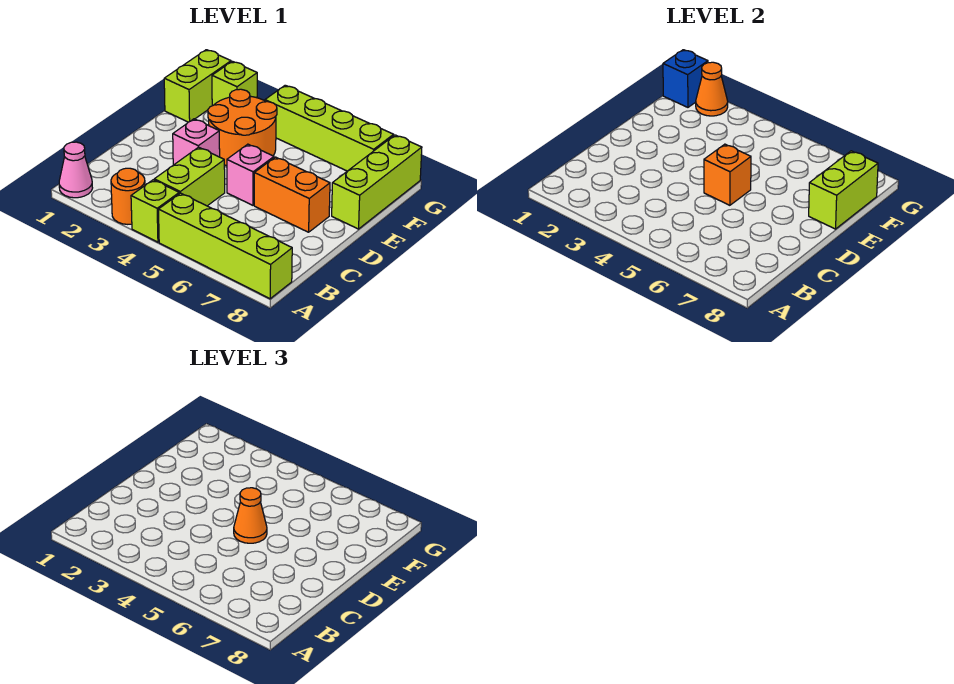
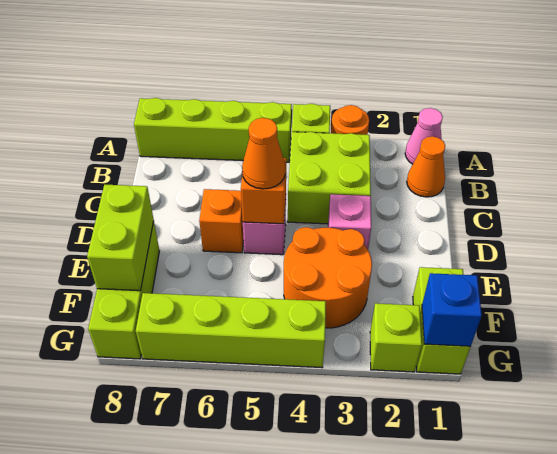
lime brick B4:C4 level 1 -> lime brick B3:C4 level 1
orange brick D6:D7 level 1 -> orange brick D6 level 1
orange cone G2 level 2 -> orange cone B1 level 1

